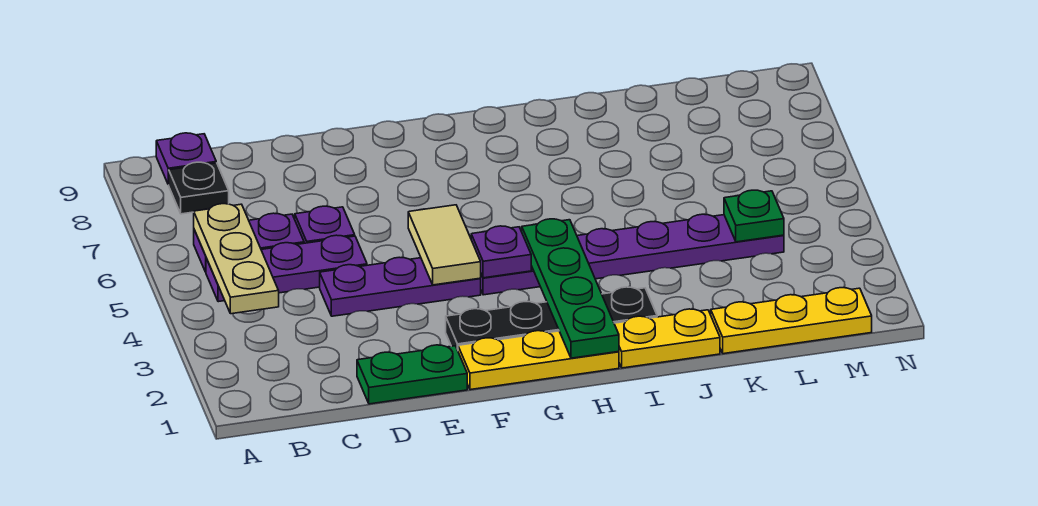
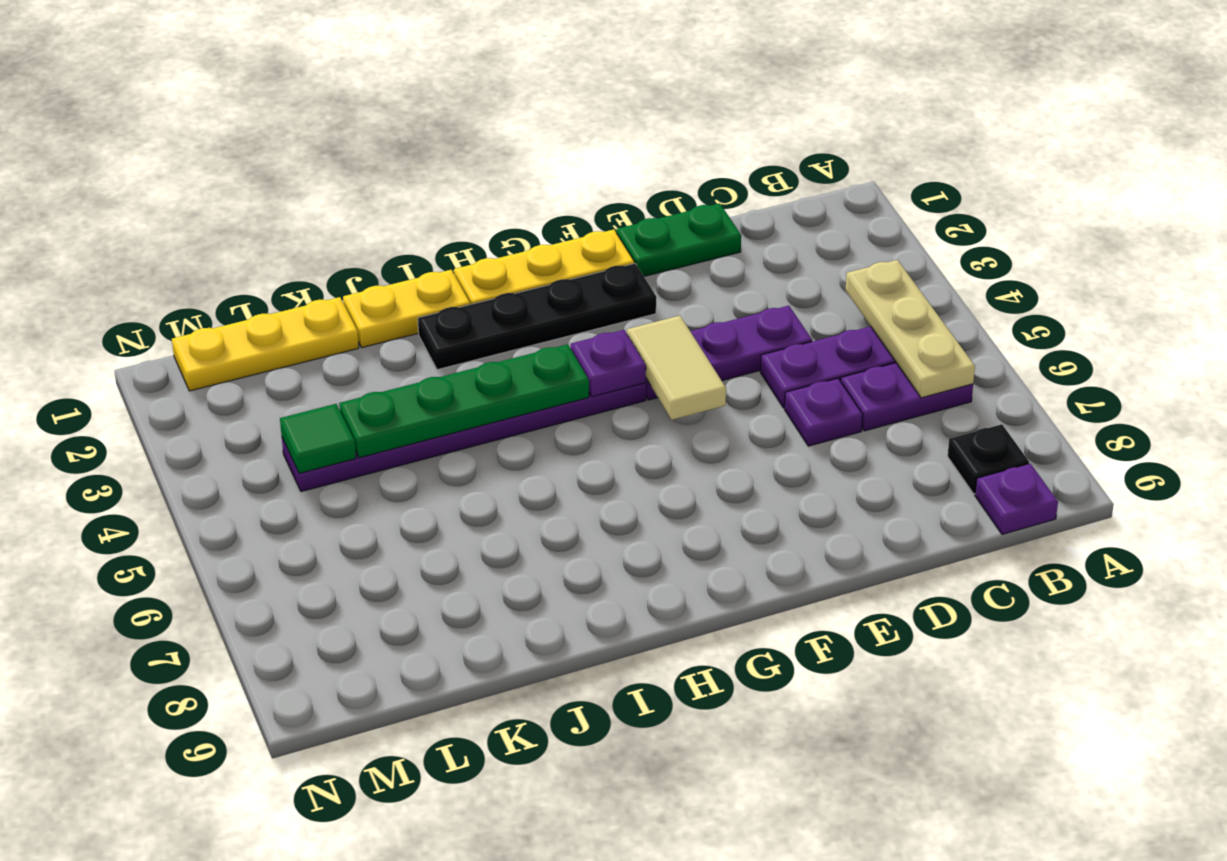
green plate H1:H4 level 2 -> green plate H4:K4 level 2
green plate L4 level 2 -> green tile L4 level 2

